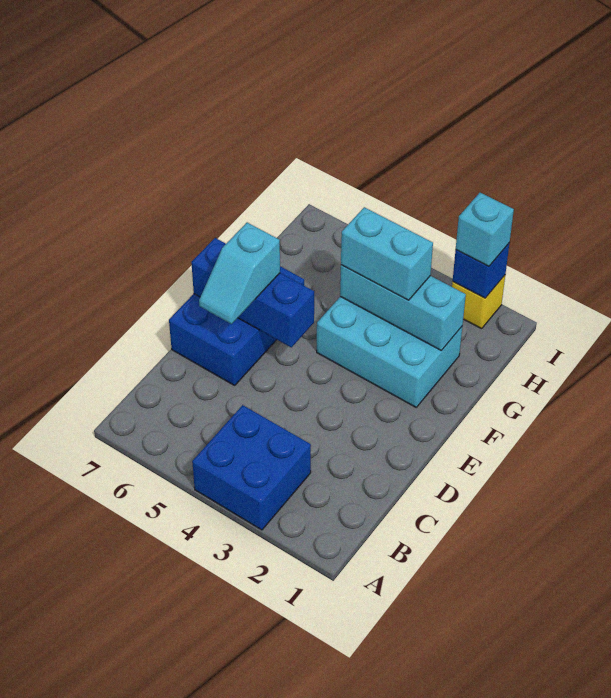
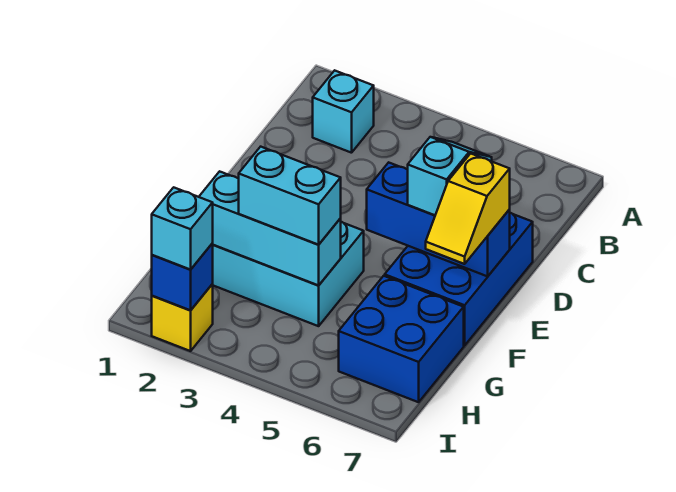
blue brick A3:B4 level 1 -> blue brick G6:H7 level 1
none -> cyan brick B2 level 1
none -> yellow slope E7:F7 level 3 top E

